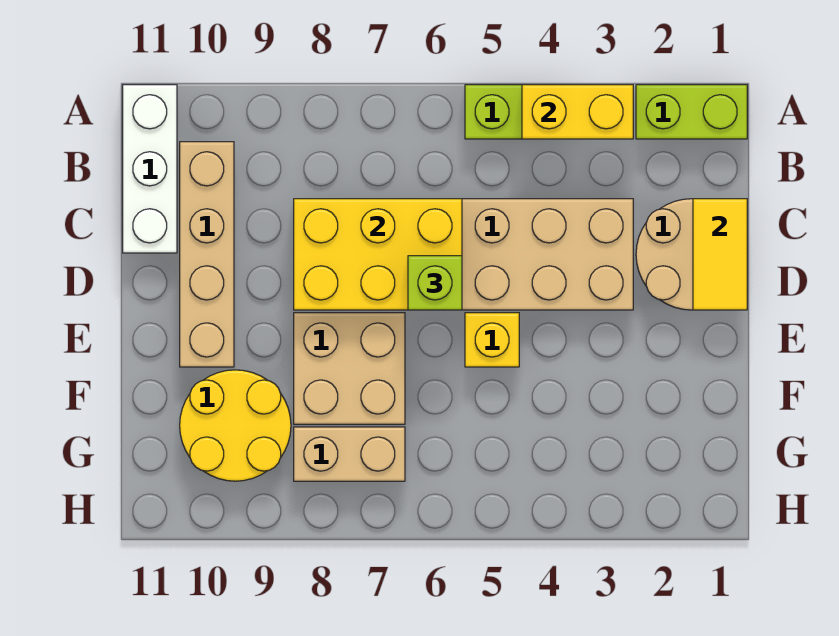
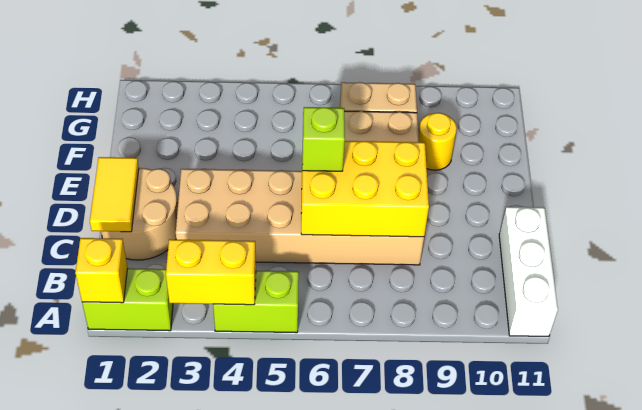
tan brick B10:E10 level 1 -> none
yellow brick E5 level 1 -> yellow brick A1 level 2
yellow round brick F9:G10 level 1 -> yellow round brick F9 level 1

